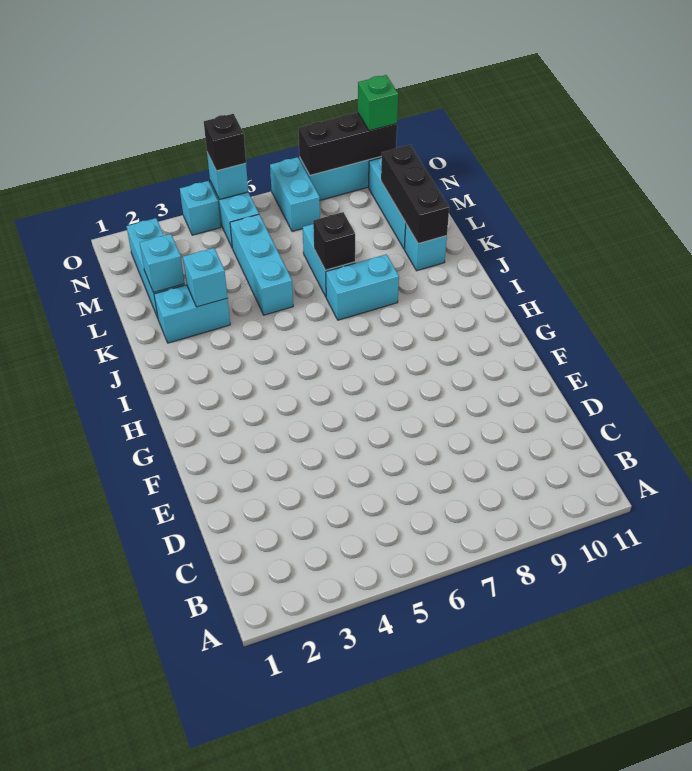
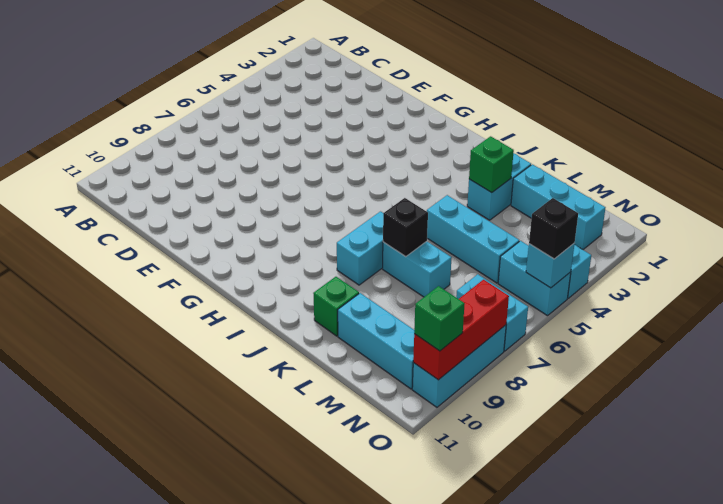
cyan brick K3 level 2 -> green brick K3 level 2
cyan brick K10 level 1 -> green brick K10 level 1
black brick K10:M10 level 2 -> none
cyan brick L2 level 2 -> none
black brick O8:O10 level 2 -> red brick O8:O10 level 2

